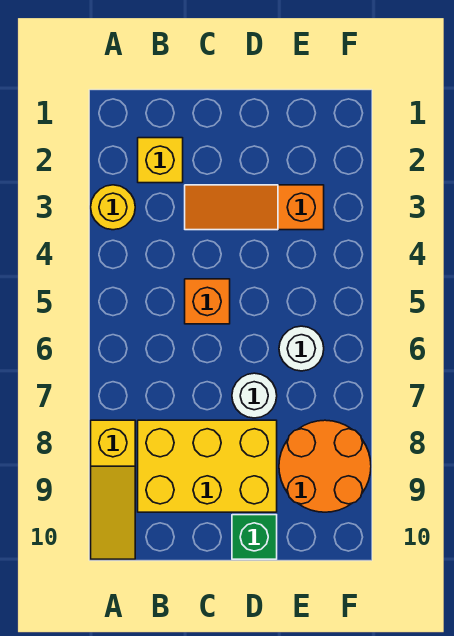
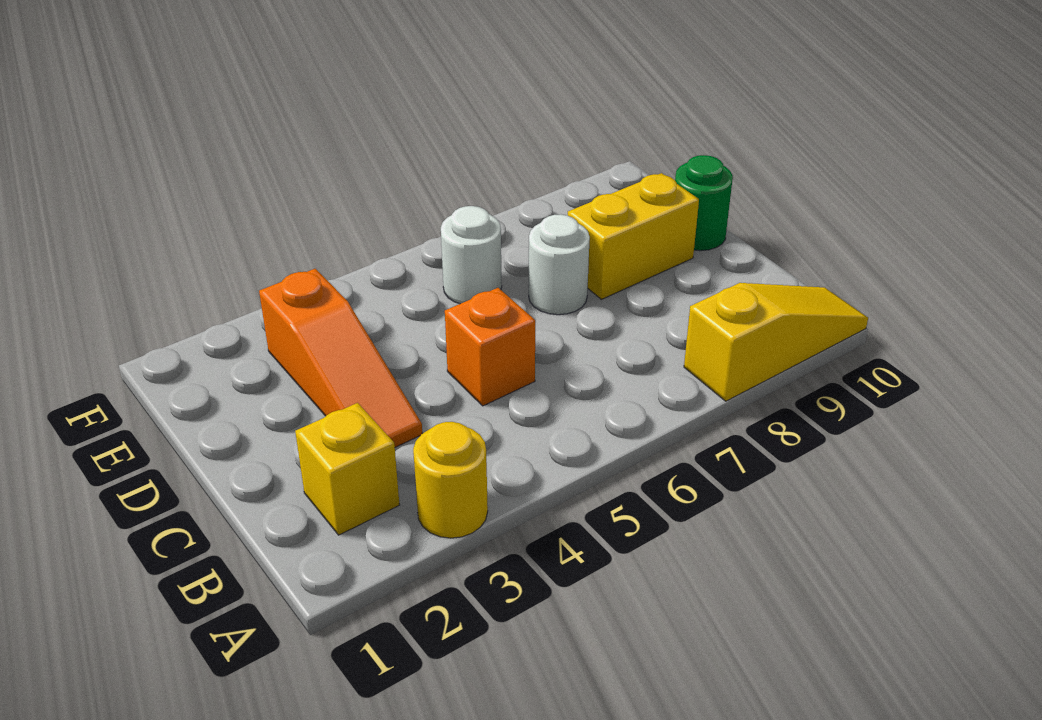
yellow brick B8:D9 level 1 -> yellow brick D8:D9 level 1
green brick D10 level 1 -> green round brick D10 level 1
orange round brick E8:F9 level 1 -> none

